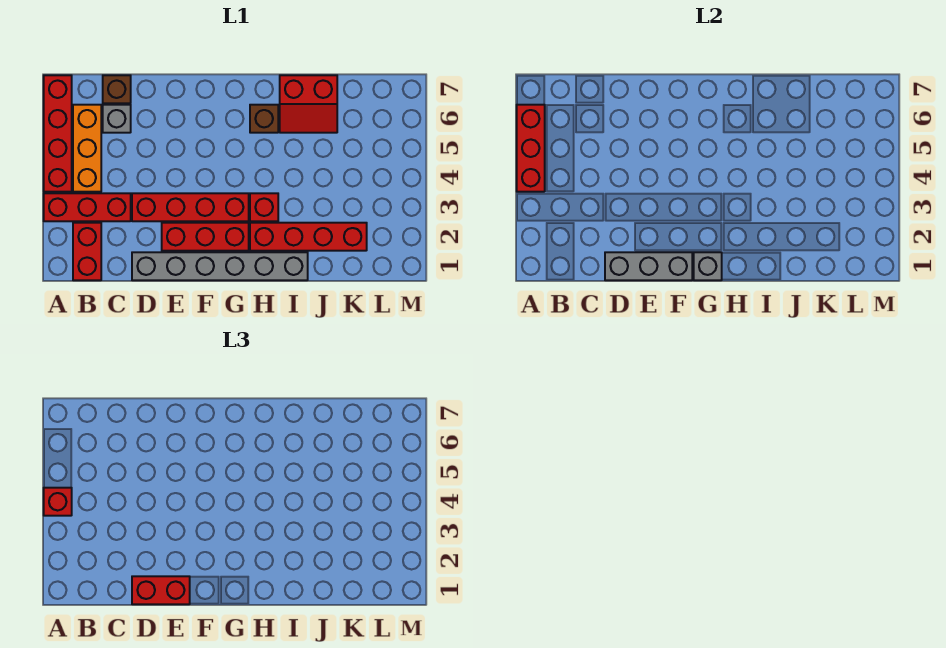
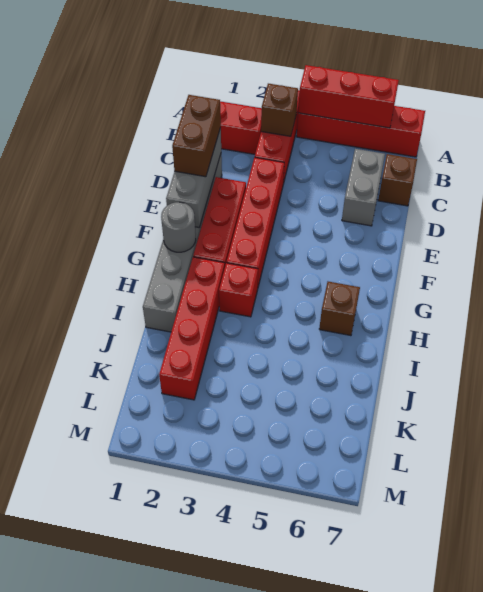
red brick A4 level 3 -> none
none -> brown brick B3 level 2
orange brick B4:B6 level 1 -> none
grey brick C6 level 1 -> grey brick C6:D6 level 1
red brick D1:E1 level 3 -> brown brick D1:E1 level 3
grey brick G1 level 2 -> grey round brick G1 level 2
red slope I6:J7 level 1 top 7 -> none

